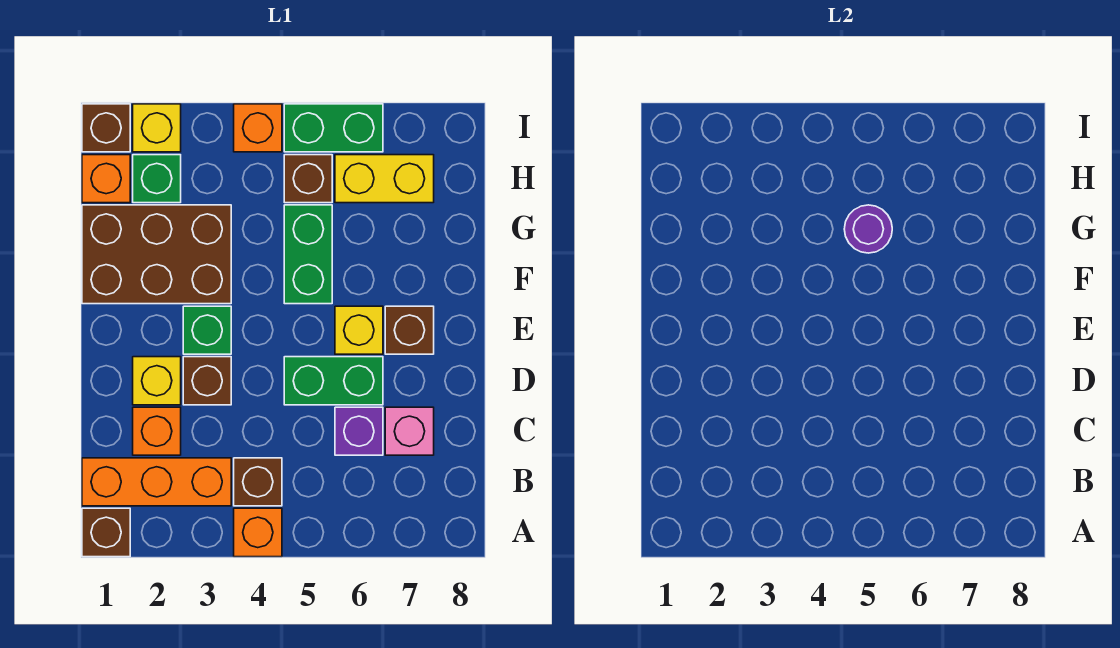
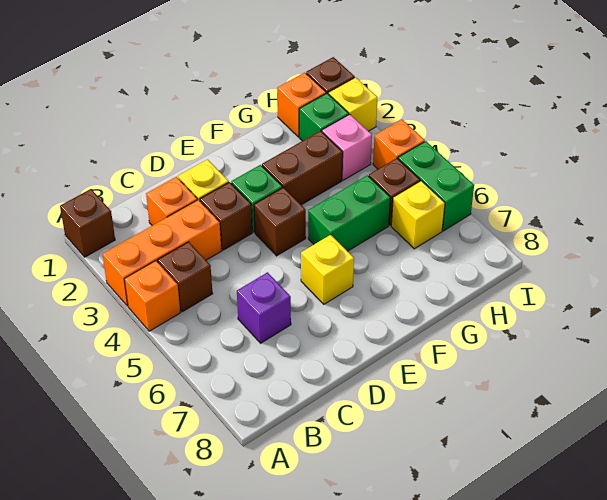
orange brick B1:B3 level 1 -> orange brick A3:C3 level 1
pink brick C7 level 1 -> pink brick H3 level 1
green brick D5:D6 level 1 -> none
brown brick E7 level 1 -> brown brick E4 level 1
brown brick F1:G3 level 1 -> brown brick F3:G3 level 1
purple round brick G5 level 2 -> none
yellow brick H6:H7 level 1 -> yellow brick H6 level 1

